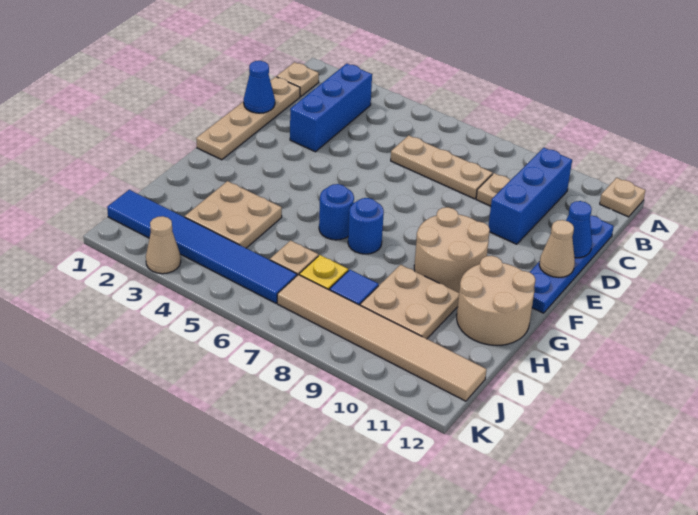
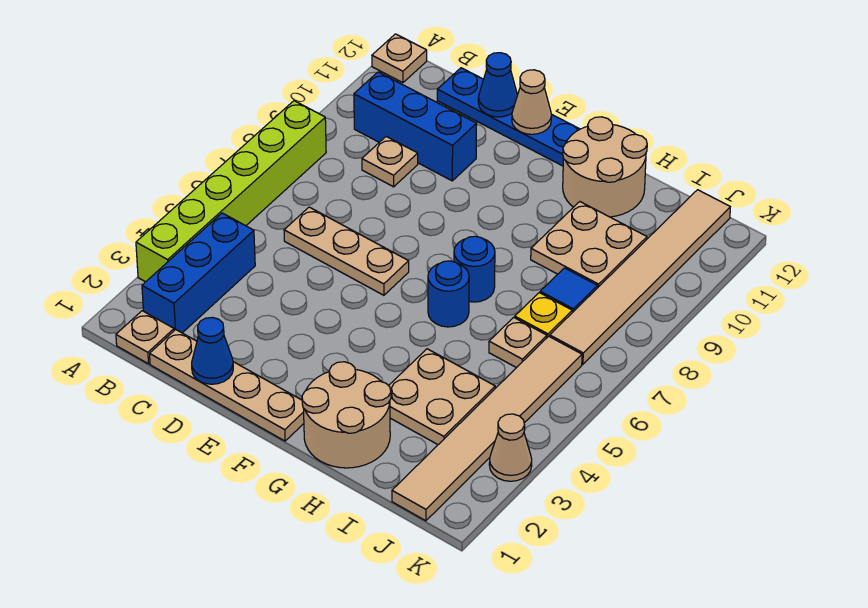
none -> lime brick A3:A8 level 1
blue brick B3:D3 level 1 -> blue brick B2:B4 level 1
tan plate C6:C8 level 1 -> tan plate C6:E6 level 1
tan round brick F9:G10 level 1 -> tan round brick G1:H2 level 1
blue tile J1:J6 level 1 -> tan tile J1:J6 level 1

